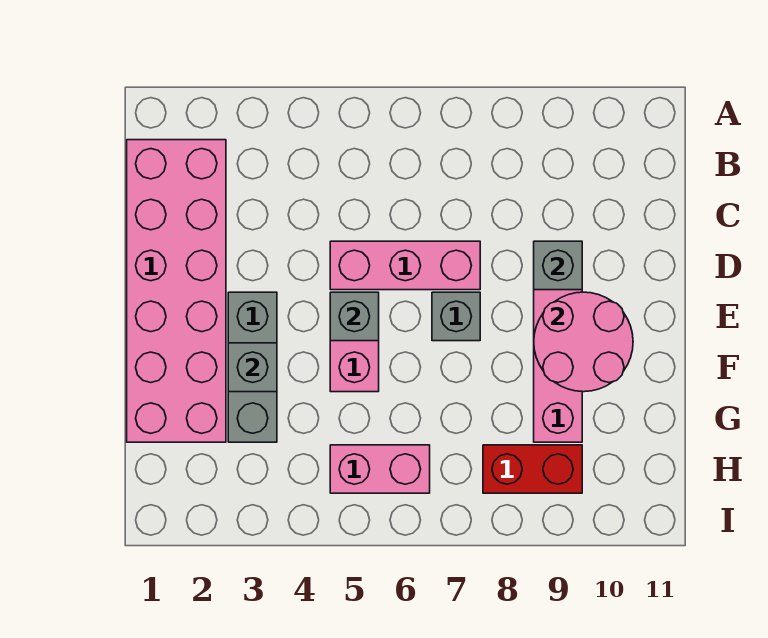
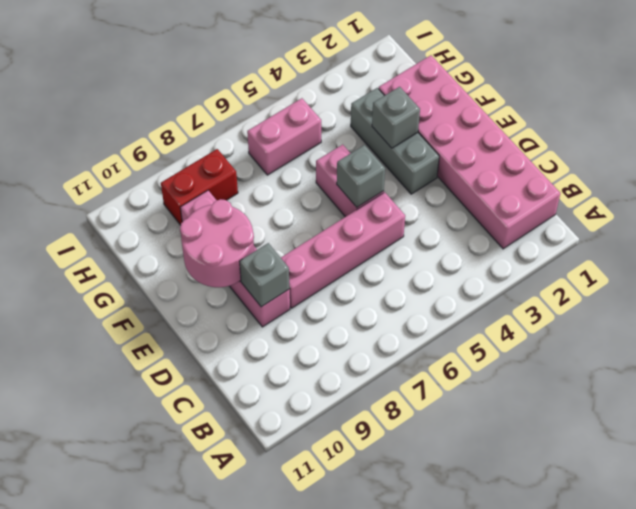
pink brick D5:D7 level 1 -> pink brick D5:D8 level 1
grey brick E7 level 1 -> none

